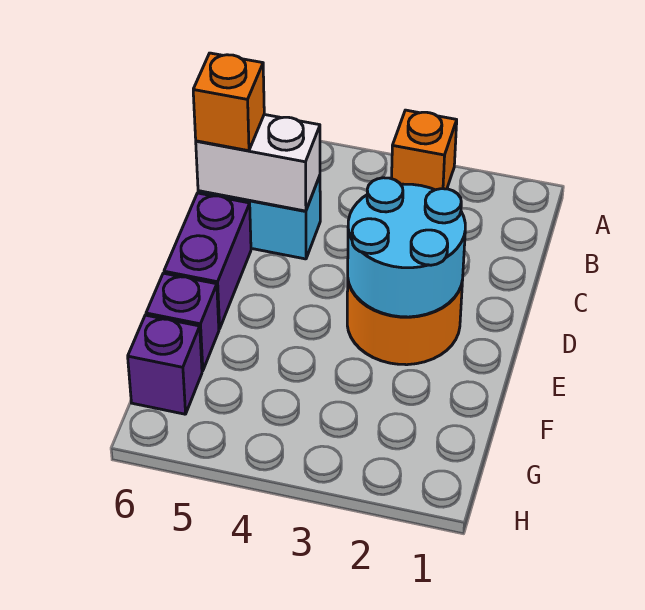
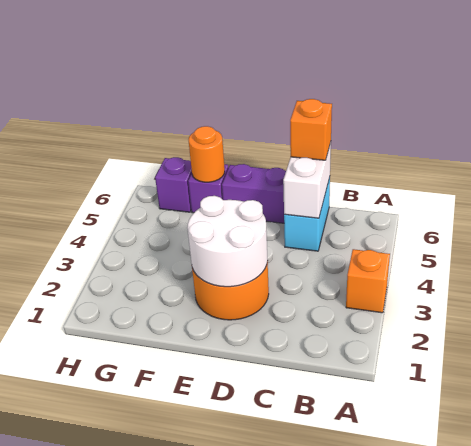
cyan round brick D2:E3 level 2 -> white round brick D2:E3 level 2
none -> orange round brick F6 level 2

